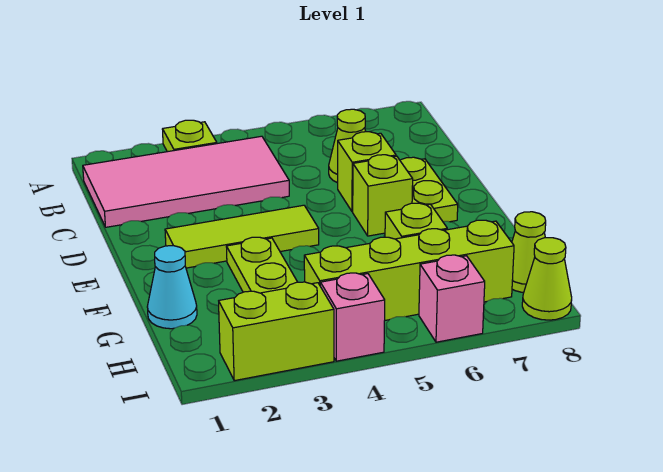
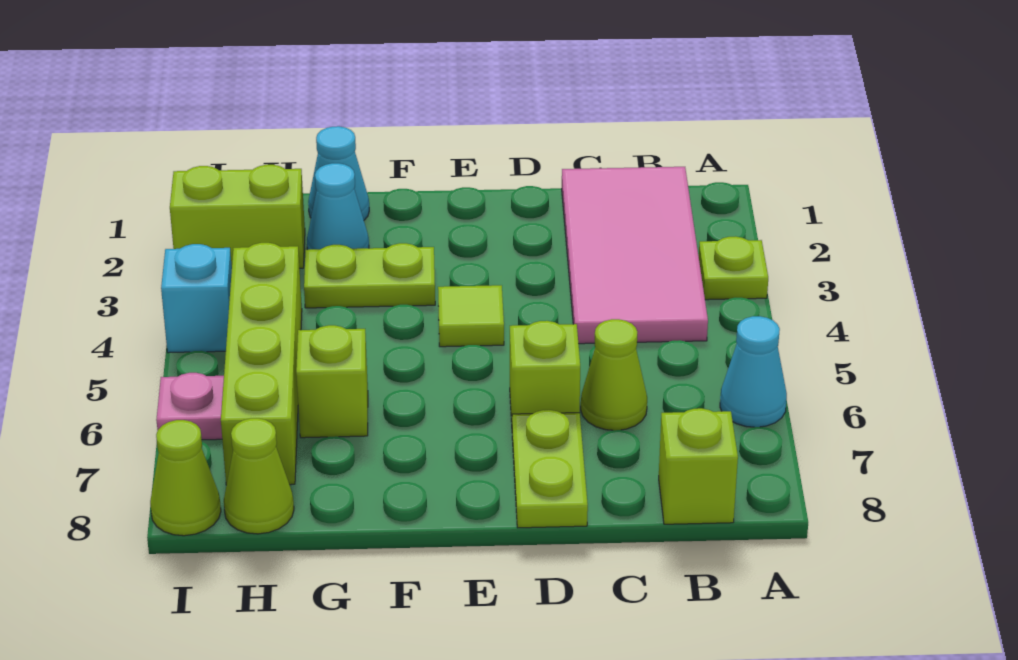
none -> cyan cone A6 level 1
lime plate D7:E7 level 1 -> lime plate D7:D8 level 1
lime tile E2:E4 level 1 -> lime tile E4 level 1
lime brick E6 level 1 -> lime brick B8 level 1
none -> cyan cone G2 level 1
lime brick I2:I3 level 1 -> lime brick H2:I2 level 1
pink brick I4 level 1 -> cyan brick I4 level 1
pink brick I6 level 1 -> pink plate I6 level 1

